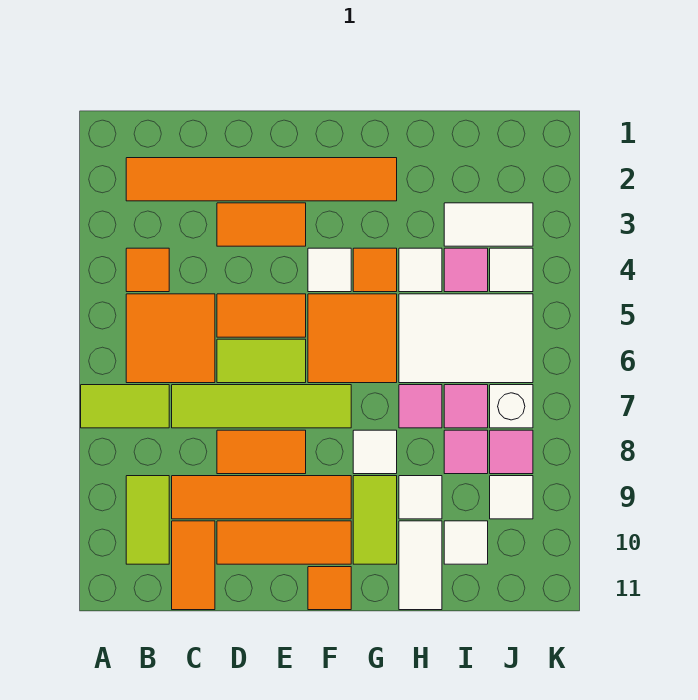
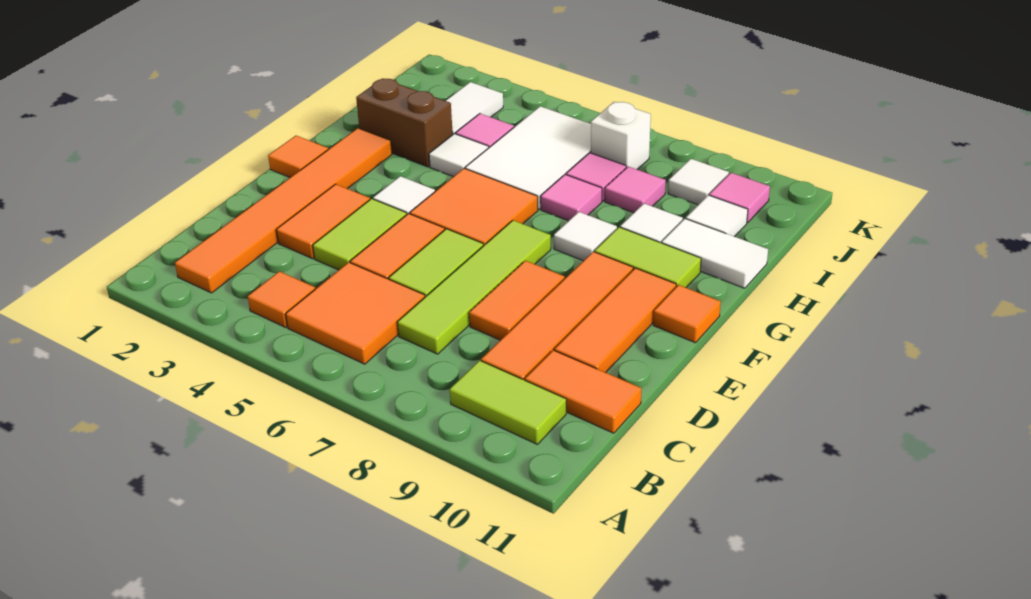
lime tile A7:B7 level 1 -> lime tile D4:E4 level 1
orange tile G4 level 1 -> orange tile F1 level 1
none -> brown brick H2:H3 level 1
white tile J4 level 1 -> none
pink tile J8 level 1 -> pink tile J10 level 1

